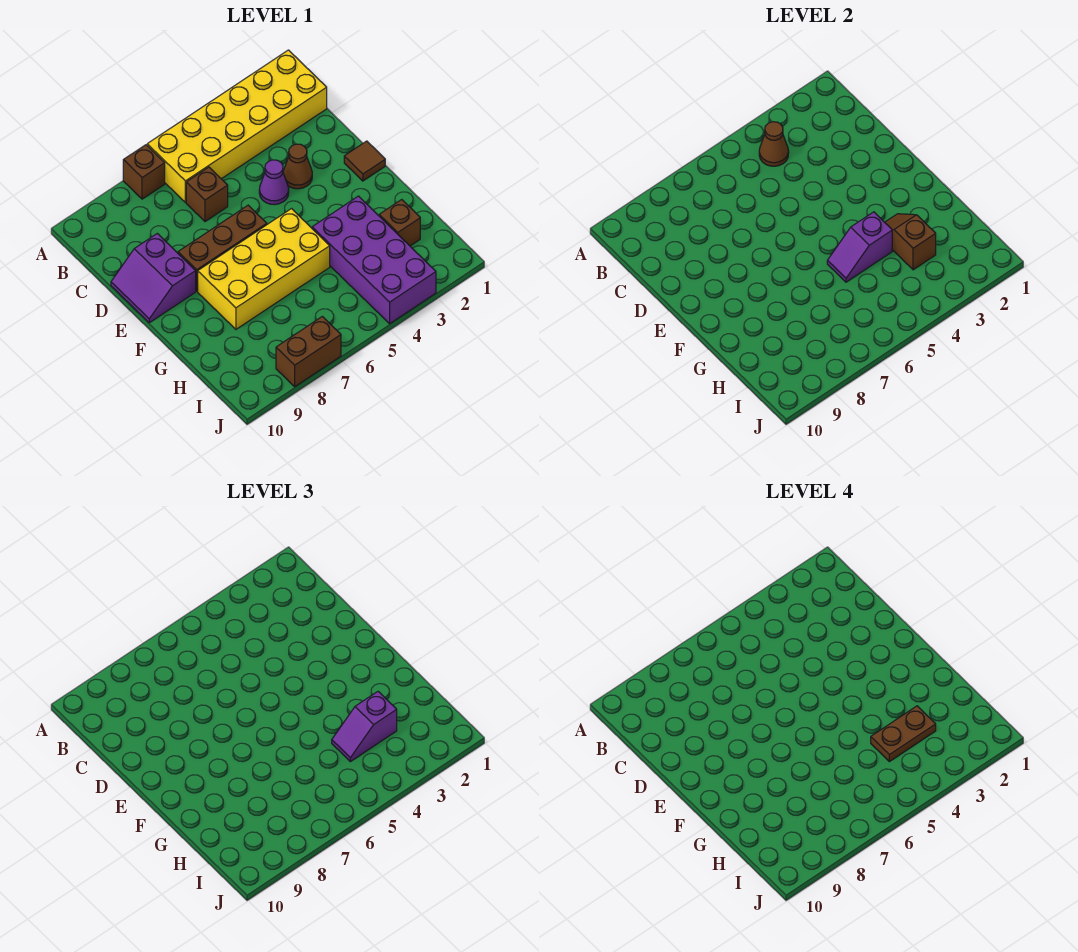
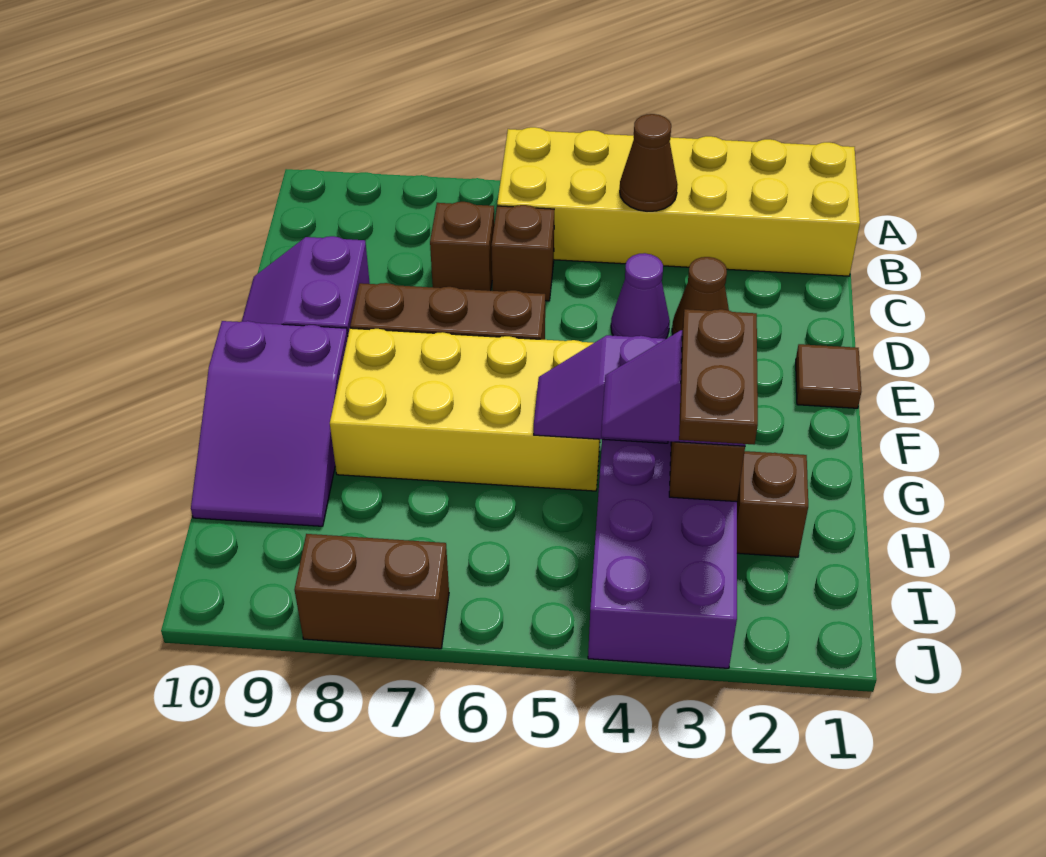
brown brick A7 level 1 -> brown brick C7 level 1
none -> purple slope F9:H10 level 1 top F
brown plate H3:H4 level 4 -> brown plate H3:I3 level 4

